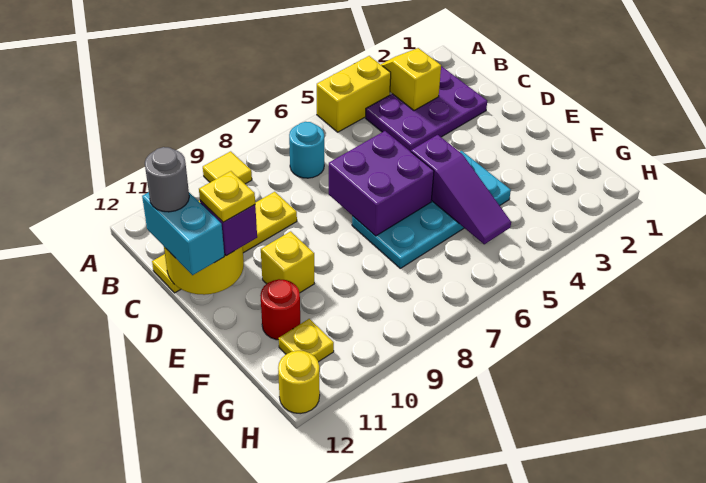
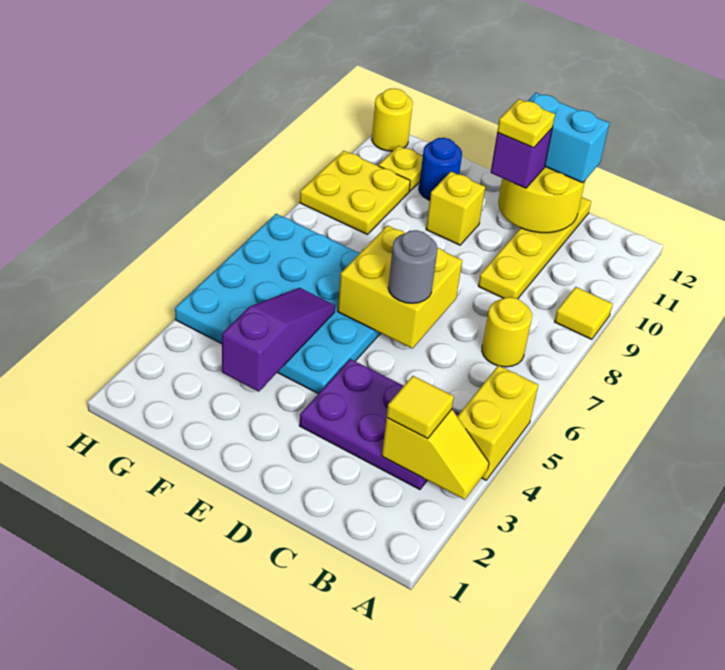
purple plate B2:C4 level 1 -> purple plate B3:D4 level 1
none -> yellow tile B3 level 3
cyan round brick B7 level 1 -> yellow round brick B7 level 1
grey round brick C12 level 4 -> grey round brick D6 level 3
purple brick D6:E7 level 2 -> yellow brick D6:E7 level 2
cyan plate E4:F7 level 1 -> cyan plate E4:H7 level 1
purple slope E5:G5 level 2 top E -> purple slope F3:F5 level 2 top 3
red round brick F11 level 1 -> blue round brick F11 level 1
none -> yellow plate G9:H10 level 1

